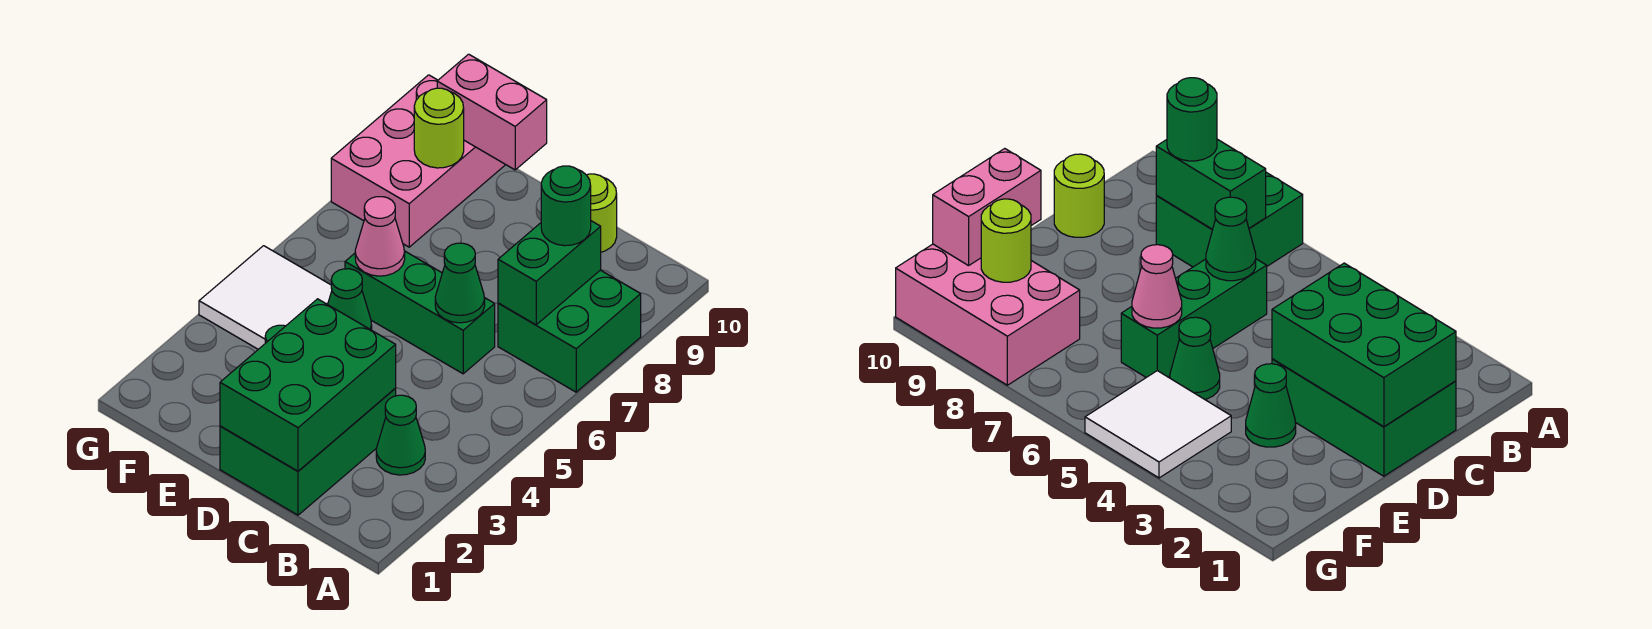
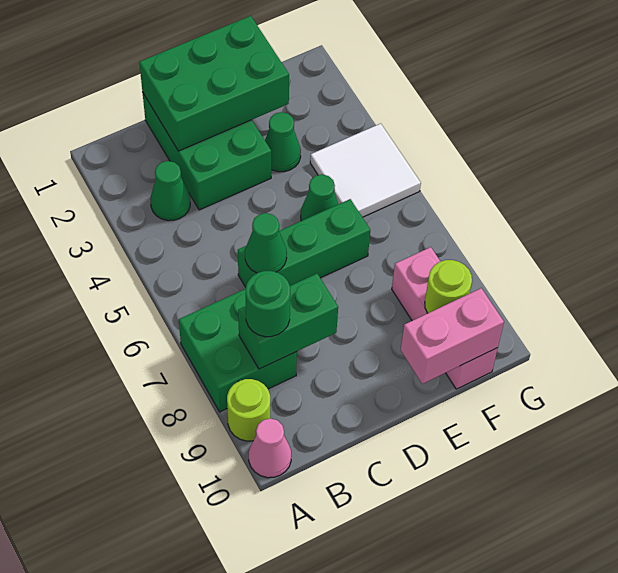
green brick B7:B8 level 2 -> green brick B8:C8 level 2
green brick C1:D3 level 2 -> green brick C1:E2 level 2
lime round brick C10 level 1 -> lime round brick A9 level 1
pink cone E6 level 2 -> pink cone A10 level 1
pink brick F8:G10 level 1 -> pink brick F8:F10 level 1

